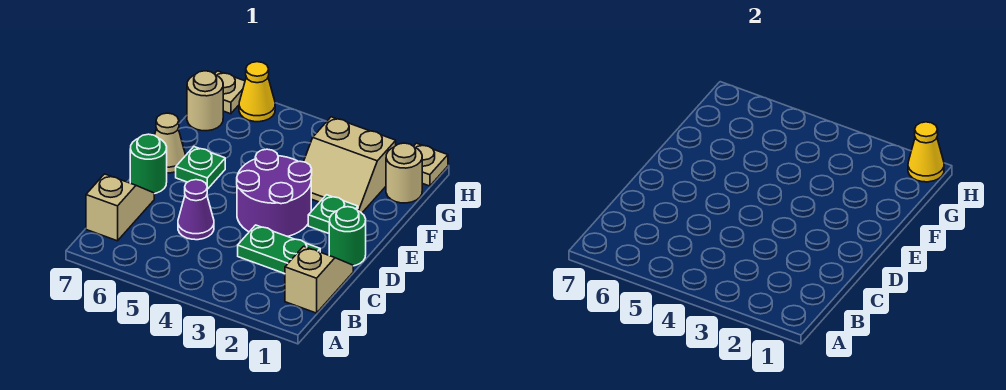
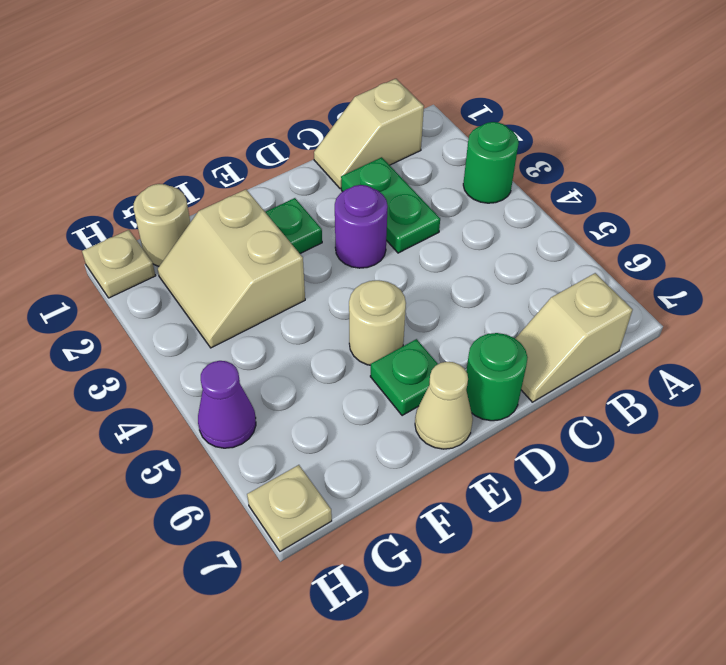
purple cone C5 level 1 -> purple cone H5 level 1
green round brick D1 level 1 -> green round brick A3 level 1
purple round brick D3:E4 level 1 -> purple round brick D3 level 1
tan slope F2:G3 level 1 top G -> tan slope F2:G3 level 1 top F
tan round brick G7 level 1 -> tan round brick E5 level 1
yellow cone H1 level 2 -> none
yellow cone H6 level 1 -> none

